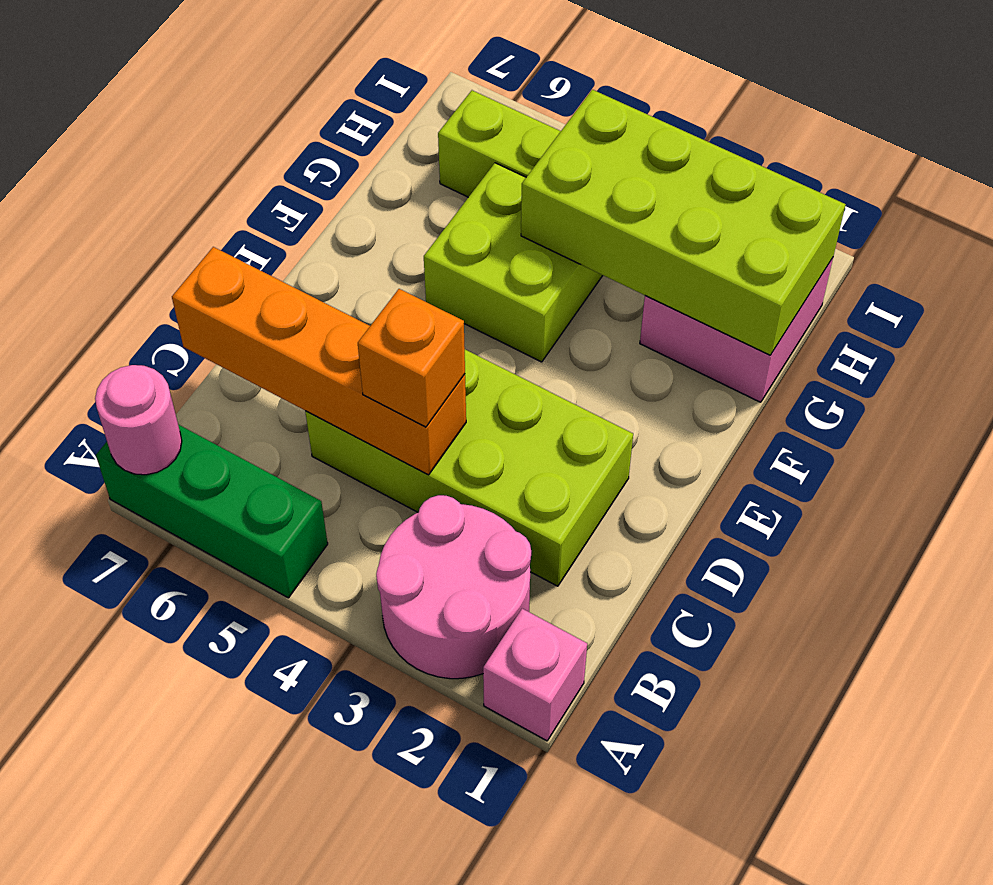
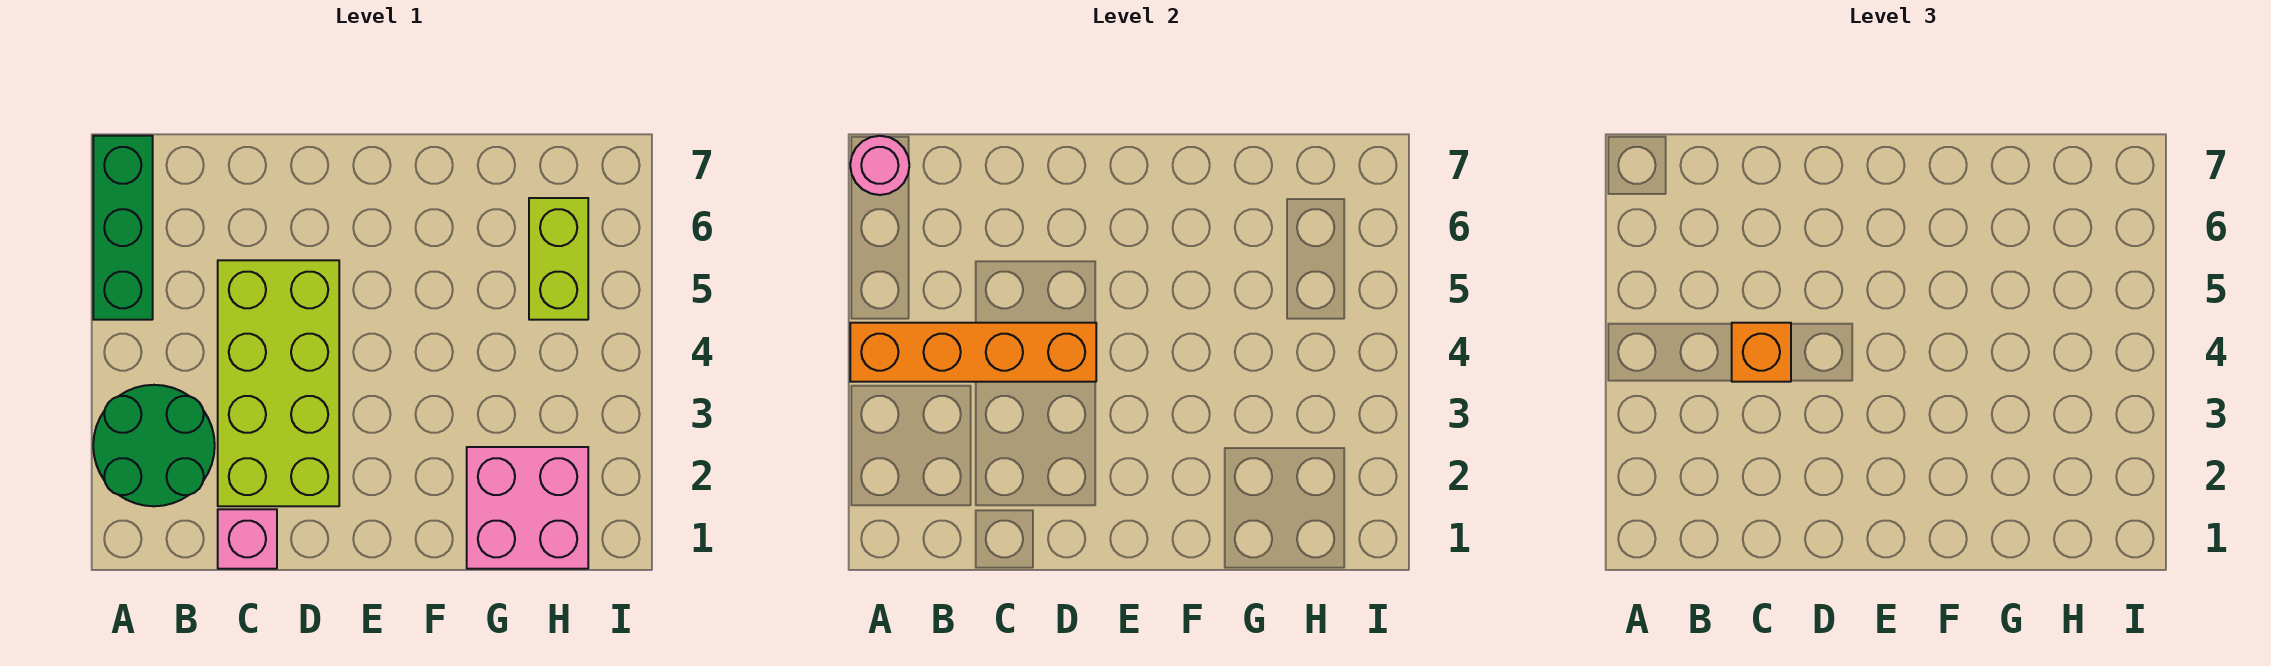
pink brick A1 level 1 -> pink brick C1 level 1
pink round brick A2:B3 level 1 -> green round brick A2:B3 level 1
orange brick C4:C7 level 2 -> orange brick A4:D4 level 2
lime brick F4:G5 level 1 -> none
lime brick G1:H4 level 2 -> none

